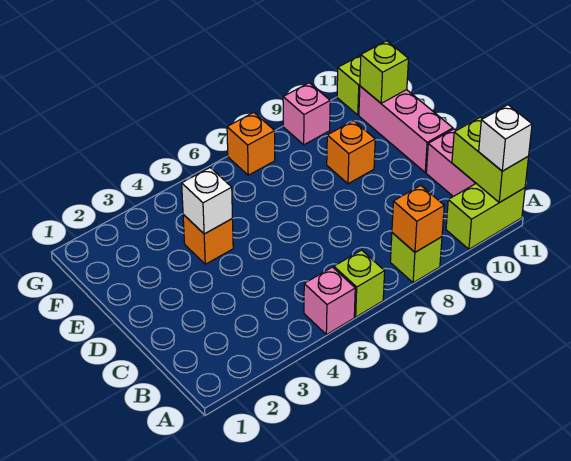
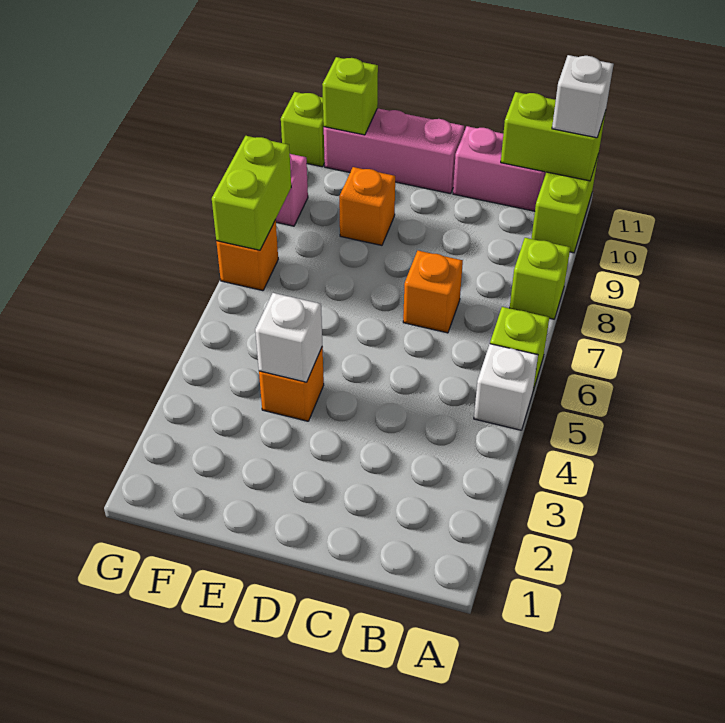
pink brick A5 level 1 -> white brick A5 level 1
orange brick A8 level 2 -> orange brick C7 level 1
none -> lime brick G7:G8 level 2

